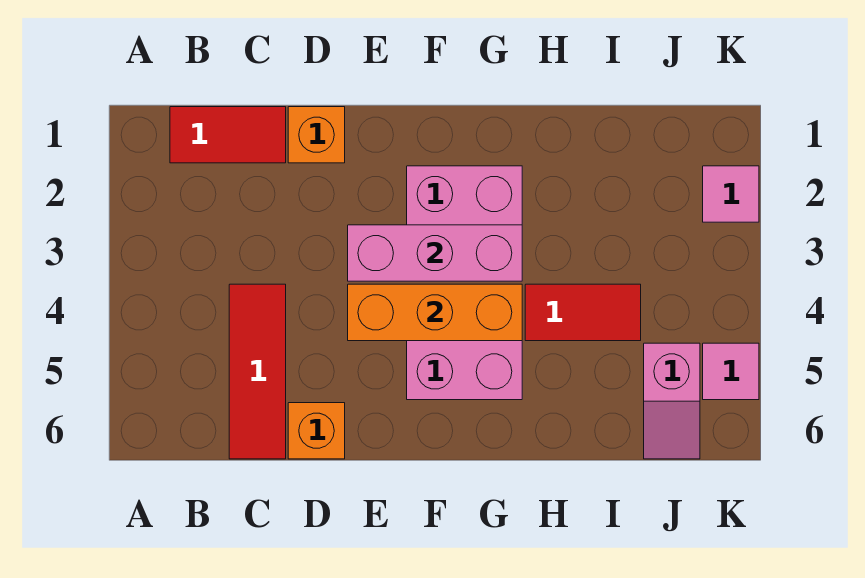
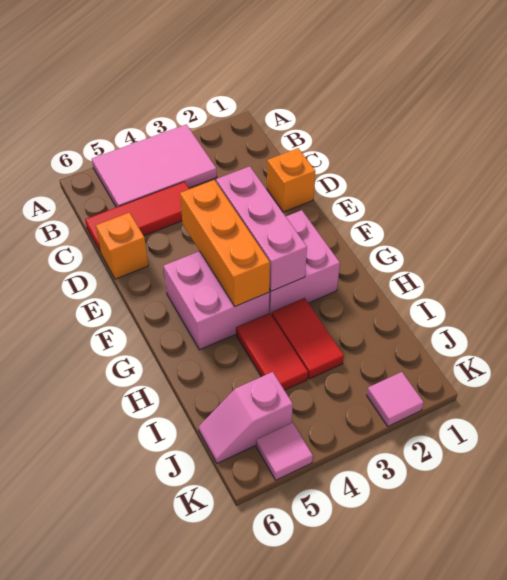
none -> pink tile A3:B5 level 1
red tile B1:C1 level 1 -> red tile H3:I3 level 1

